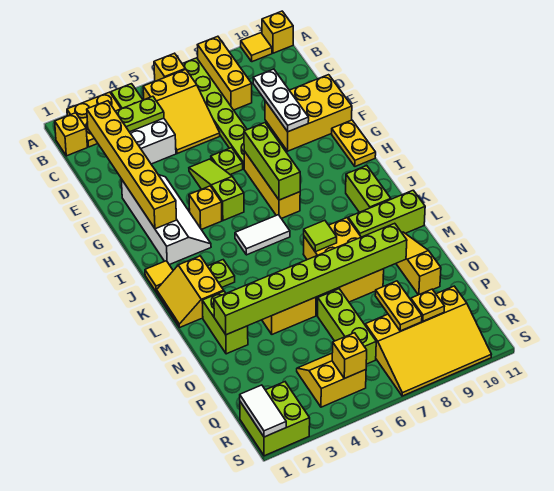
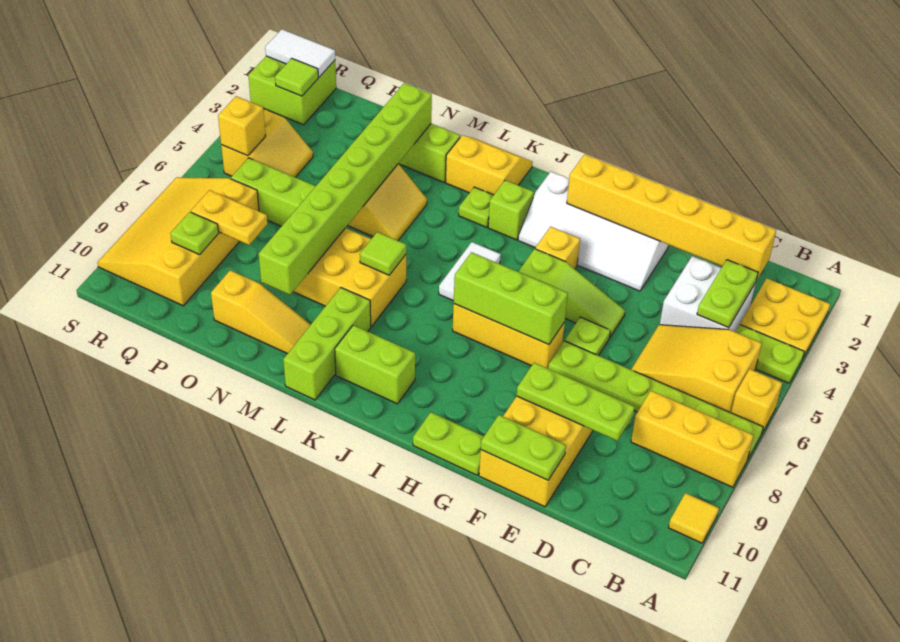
yellow brick A11 level 1 -> none
yellow brick B1 level 1 -> none
white plate D9:F9 level 2 -> lime plate D9:F9 level 2
none -> lime plate E11:F11 level 2
yellow plate G11:H11 level 1 -> lime plate G11:H11 level 1
yellow tile J1 level 1 -> none
none -> lime brick J3 level 1
yellow plate Q9 level 2 -> lime plate Q9 level 2
none -> lime tile R2 level 2

